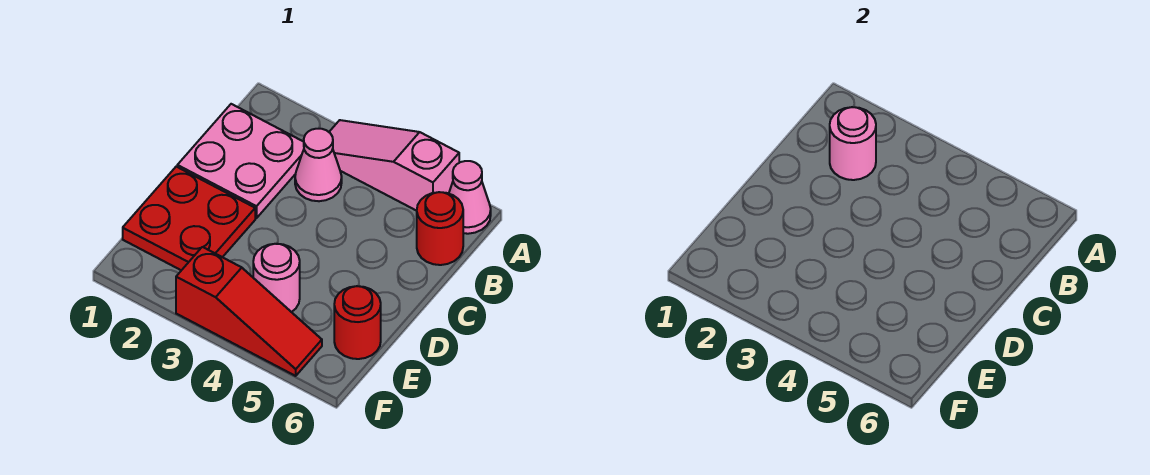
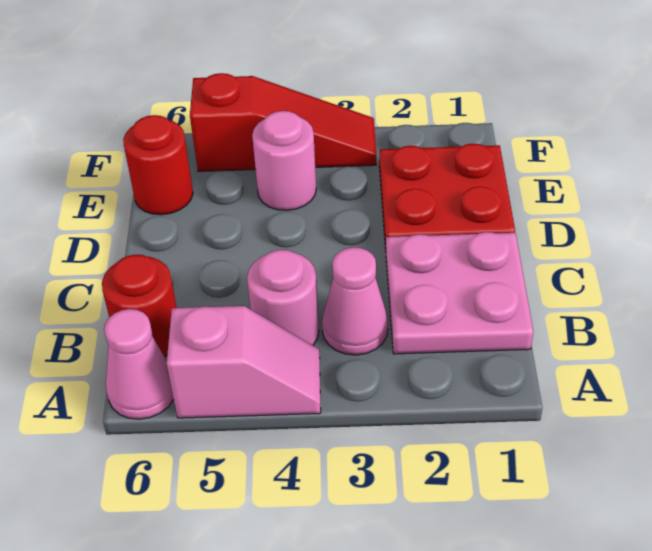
pink slope A3:A5 level 1 top 5 -> pink slope A4:A5 level 1 top 5
pink round brick B2 level 2 -> pink round brick B4 level 1
red slope F3:F5 level 1 top 3 -> red slope F3:F5 level 1 top 5

